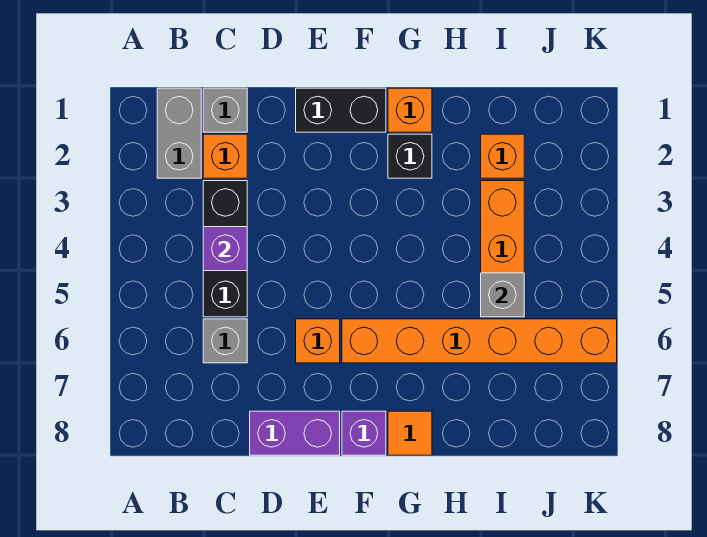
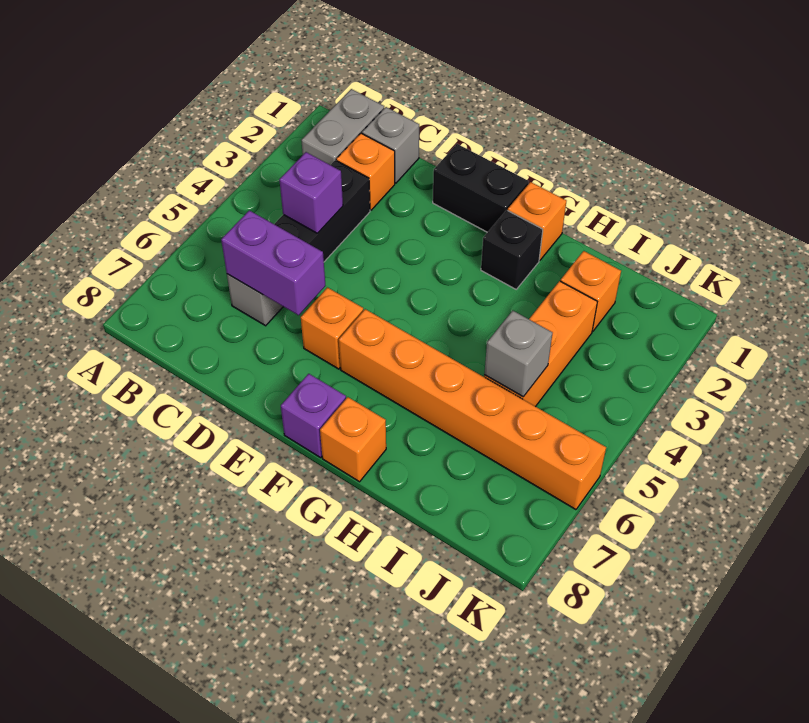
purple brick D8:E8 level 1 -> purple brick C6:D6 level 2
orange tile G8 level 1 -> orange brick G8 level 1

